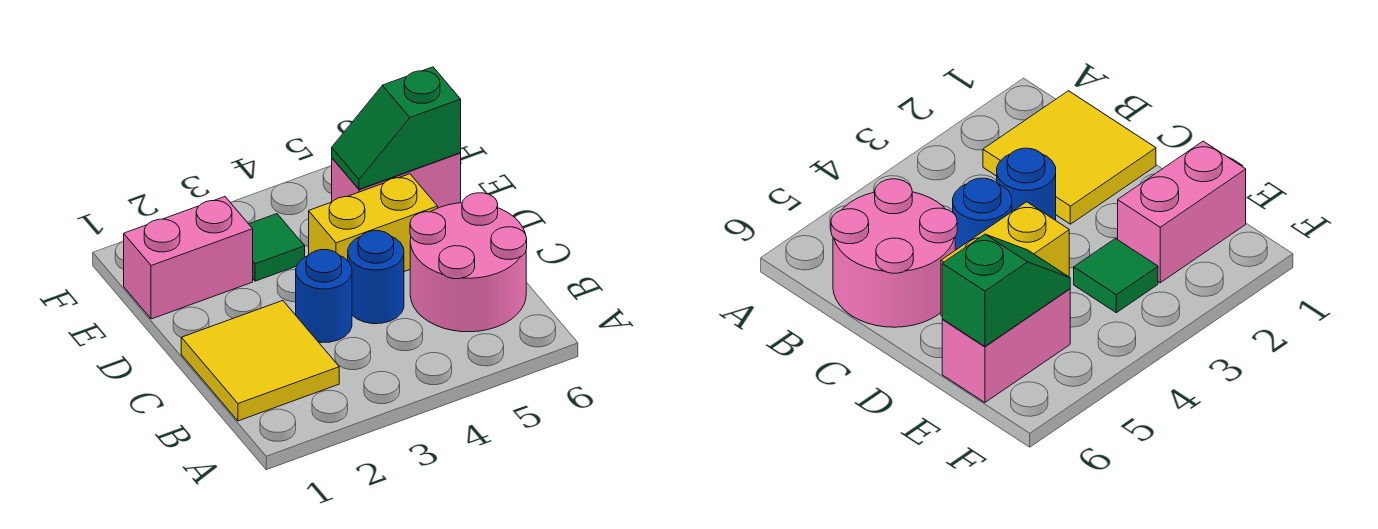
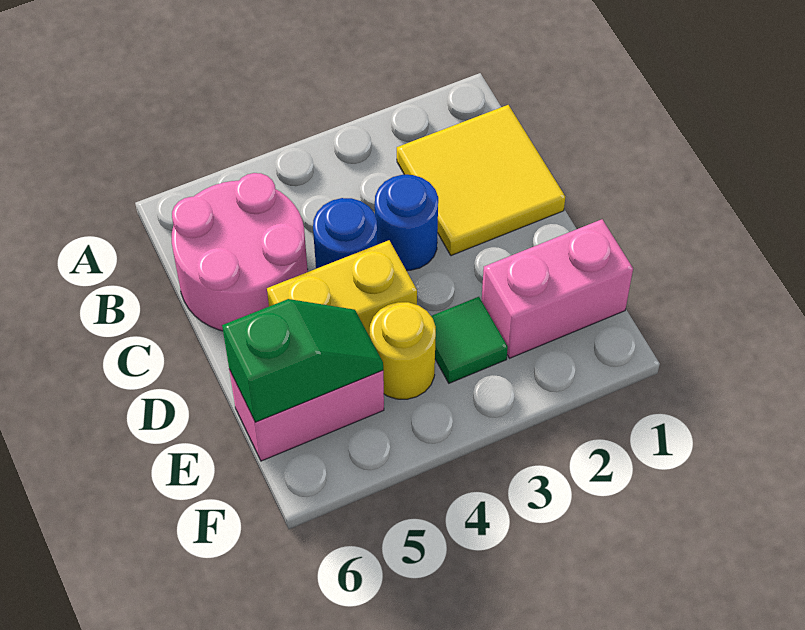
none -> yellow round brick E4 level 1

